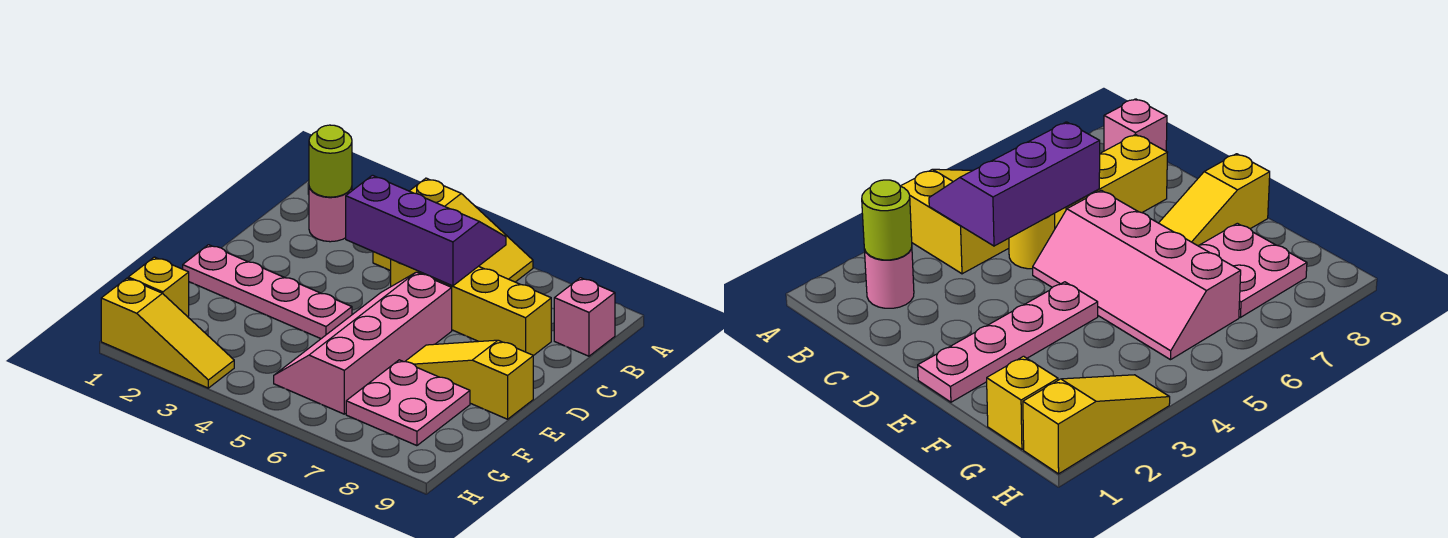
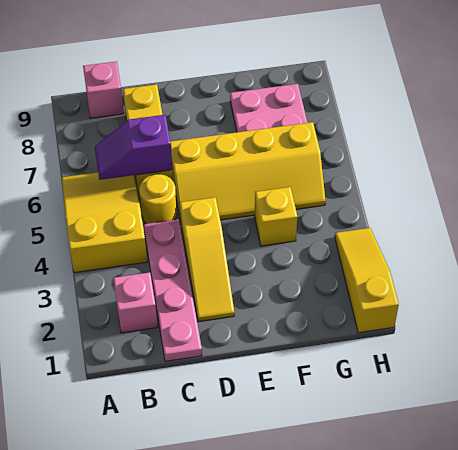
pink round brick B2 level 1 -> pink brick B2 level 1
lime round brick B2 level 2 -> none
purple slope B4:C6 level 2 top C -> purple slope B6:C6 level 2 top C
pink slope D5:G6 level 1 top 6 -> yellow slope D5:G6 level 1 top 6
pink plate E1:E4 level 1 -> pink plate C1:C4 level 1
yellow slope E7:E9 level 1 top 9 -> yellow slope D2:D4 level 1 top 4
yellow brick G1 level 1 -> yellow brick F4 level 1

